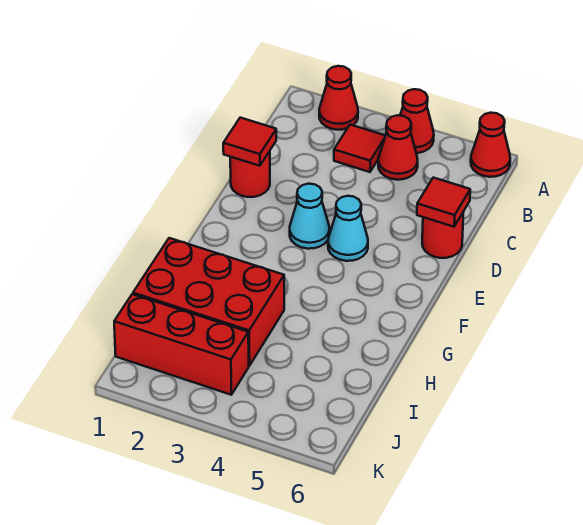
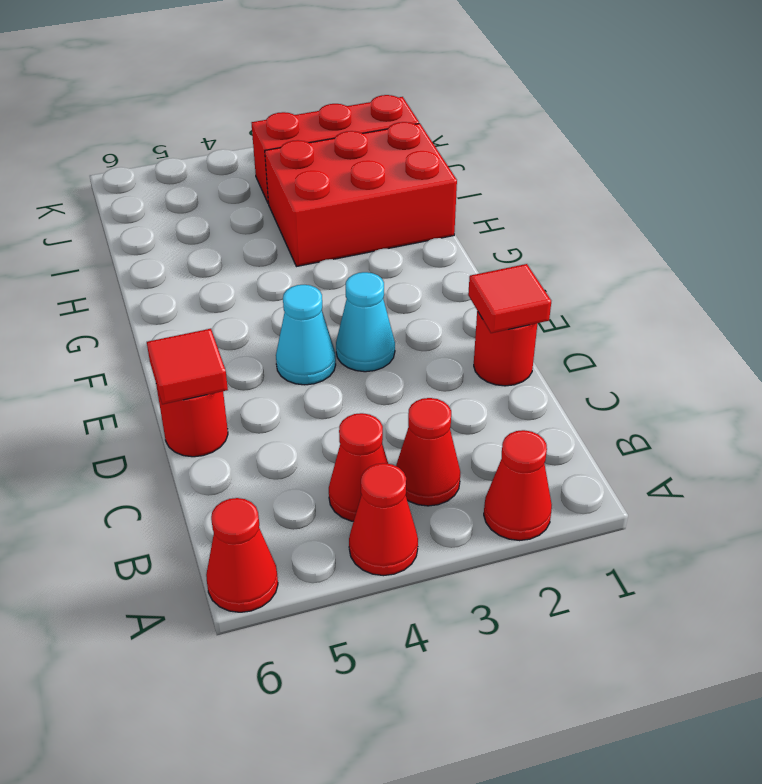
red tile B3 level 1 -> red cone B3 level 1

